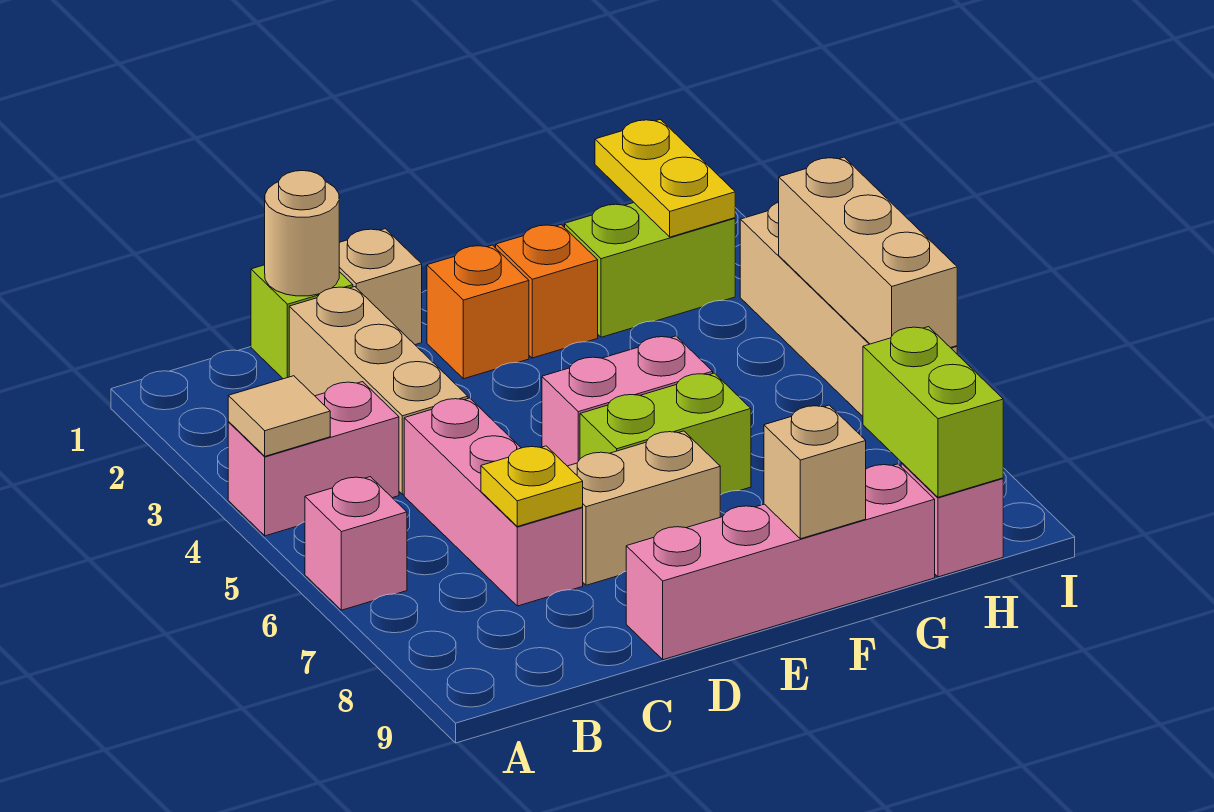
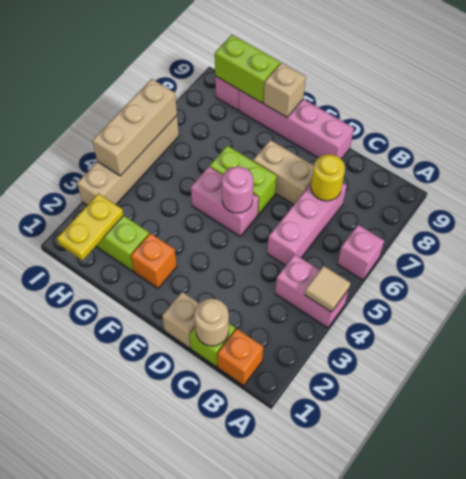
tan brick C2:C4 level 1 -> none
yellow plate C7 level 2 -> yellow round brick C7 level 2
orange brick E2 level 1 -> orange brick B1 level 1
none -> pink round brick E5 level 2
lime brick H8:H9 level 2 -> lime brick G9:H9 level 2

